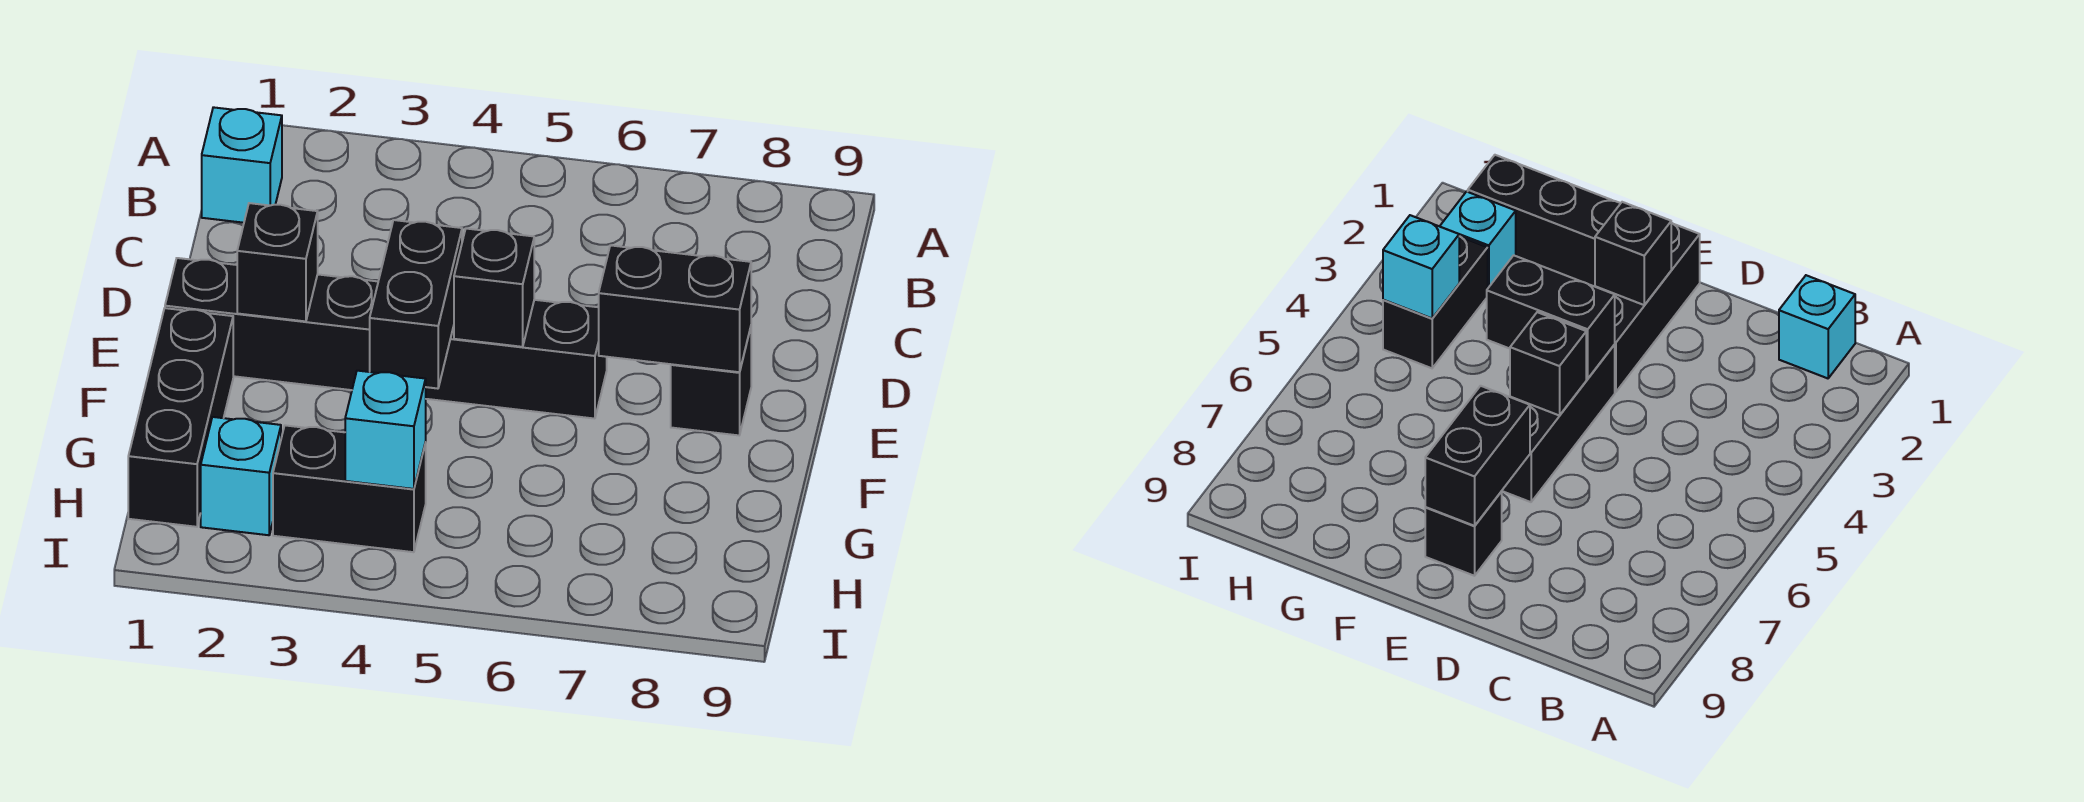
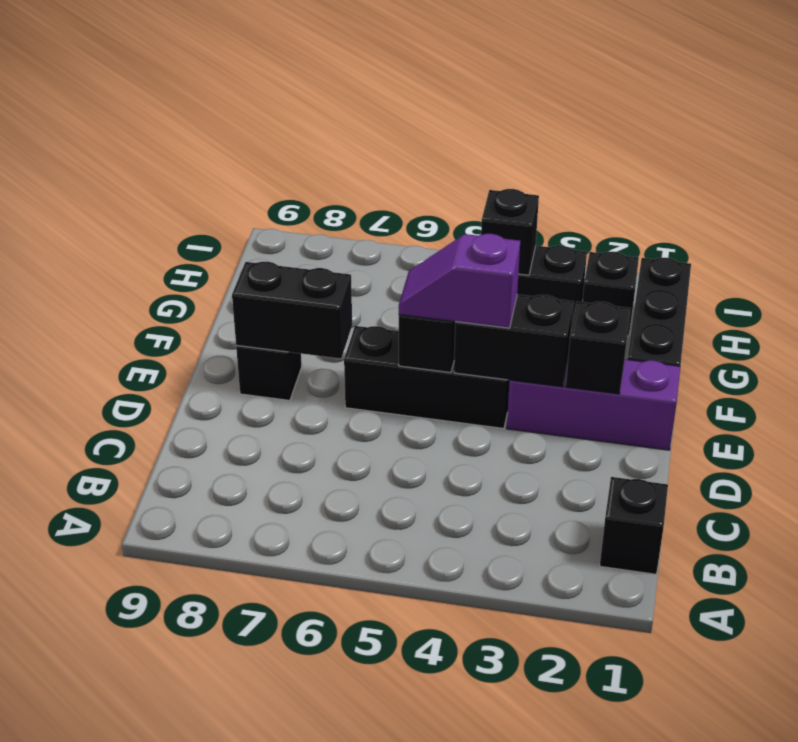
cyan brick B1 level 1 -> black brick B1 level 1
black brick E1:E3 level 1 -> purple brick E1:E3 level 1
black brick E4:F4 level 2 -> black brick E3:E4 level 2
none -> purple slope E4:E5 level 3 top 4
cyan brick H2 level 1 -> black brick H2 level 1
cyan brick H4 level 2 -> black brick H4 level 2

